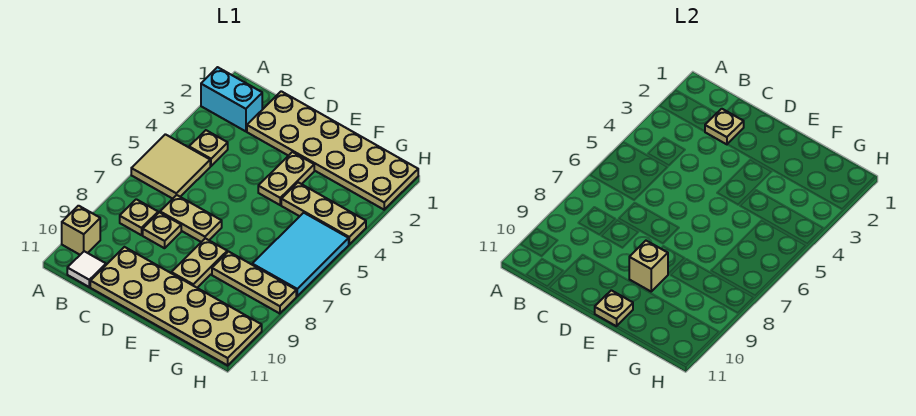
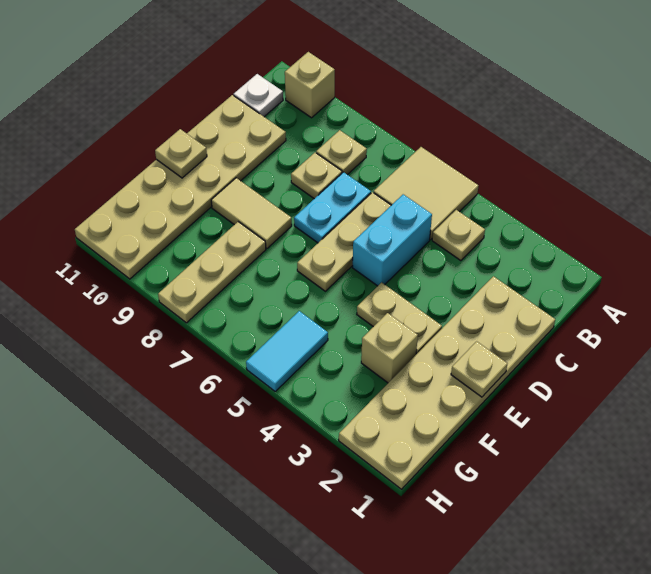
cyan brick A2:B2 level 1 -> cyan brick C5:D5 level 1
white tile B11 level 1 -> white plate B11 level 1
tan plate C2 level 2 -> tan plate E1 level 2
tan plate C7:D7 level 1 -> cyan plate C7:D7 level 1
tan plate E8:E9 level 1 -> tan tile E8:E9 level 1
tan brick E9 level 2 -> tan brick F3 level 1
tan plate F4:H4 level 1 -> tan plate C6:E6 level 1
cyan tile G5:H7 level 1 -> cyan tile G5:H5 level 1

